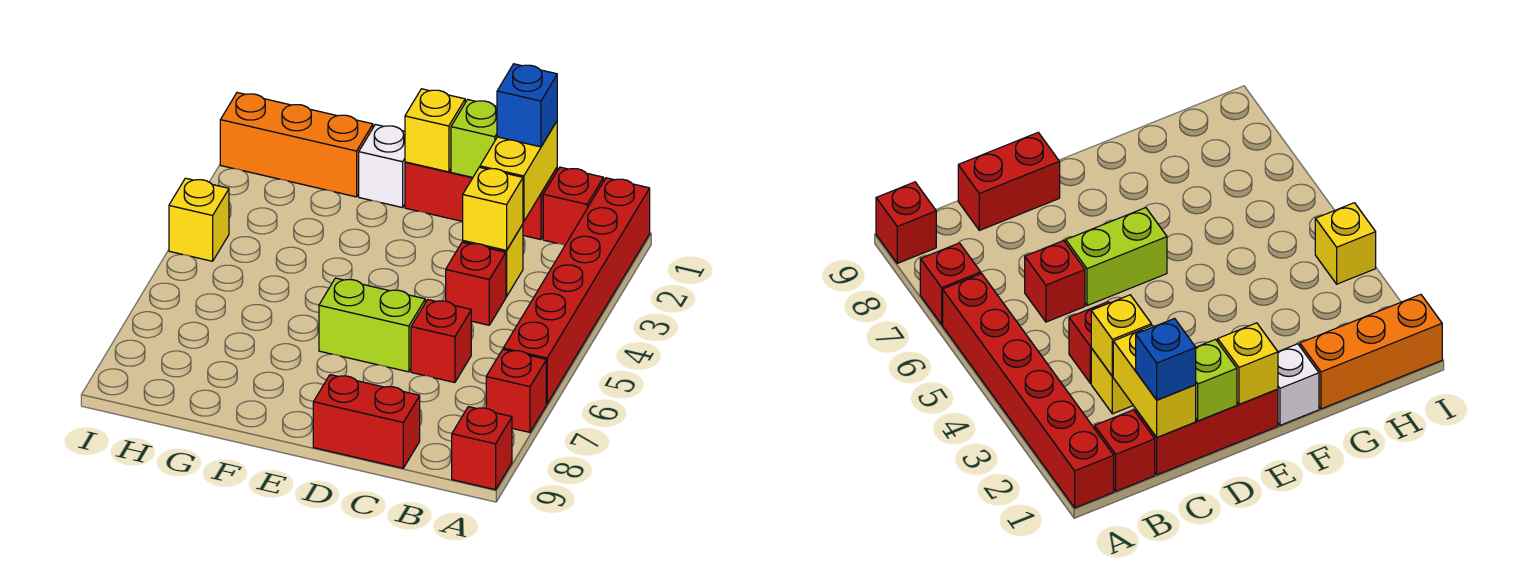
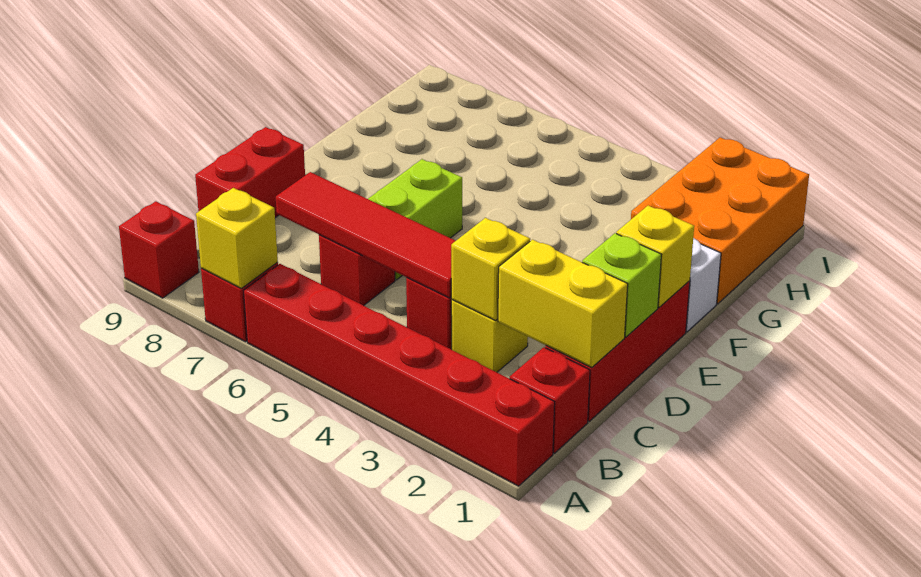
blue brick C1 level 3 -> none
none -> red tile C4:C7 level 2
orange brick G1:I1 level 1 -> orange brick G1:I2 level 1
yellow brick I4 level 1 -> yellow brick A7 level 2

